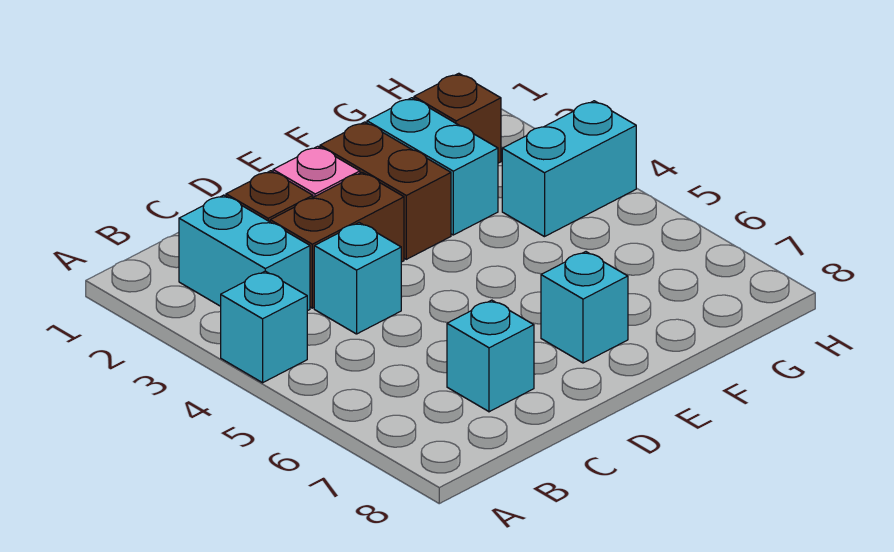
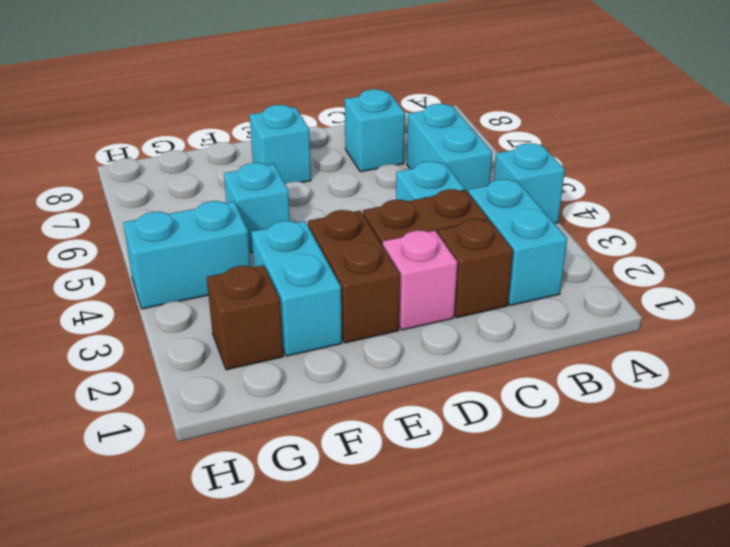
none -> cyan brick B5:B6 level 1
none -> cyan brick F5 level 1

